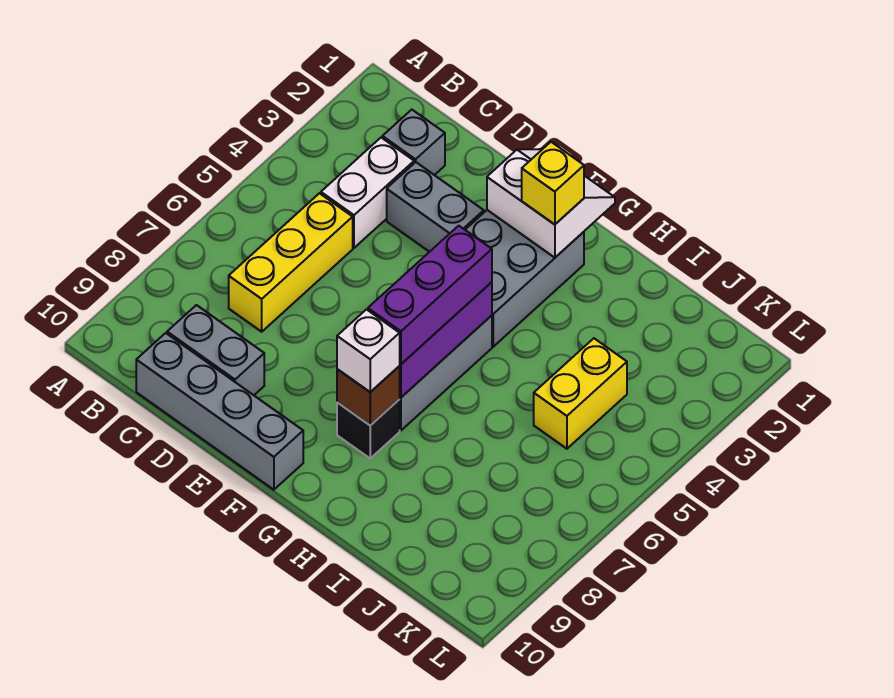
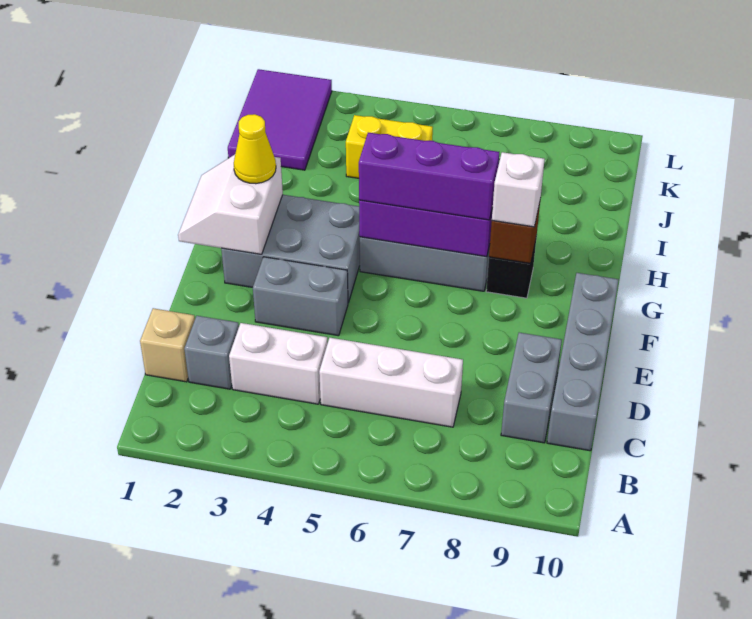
none -> tan brick C1 level 1
yellow brick C5:C7 level 1 -> white brick C5:C7 level 1
grey brick D3:E3 level 1 -> grey brick E3:E4 level 1
yellow brick G2 level 3 -> yellow cone G2 level 3
none -> purple tile J1:L2 level 1

